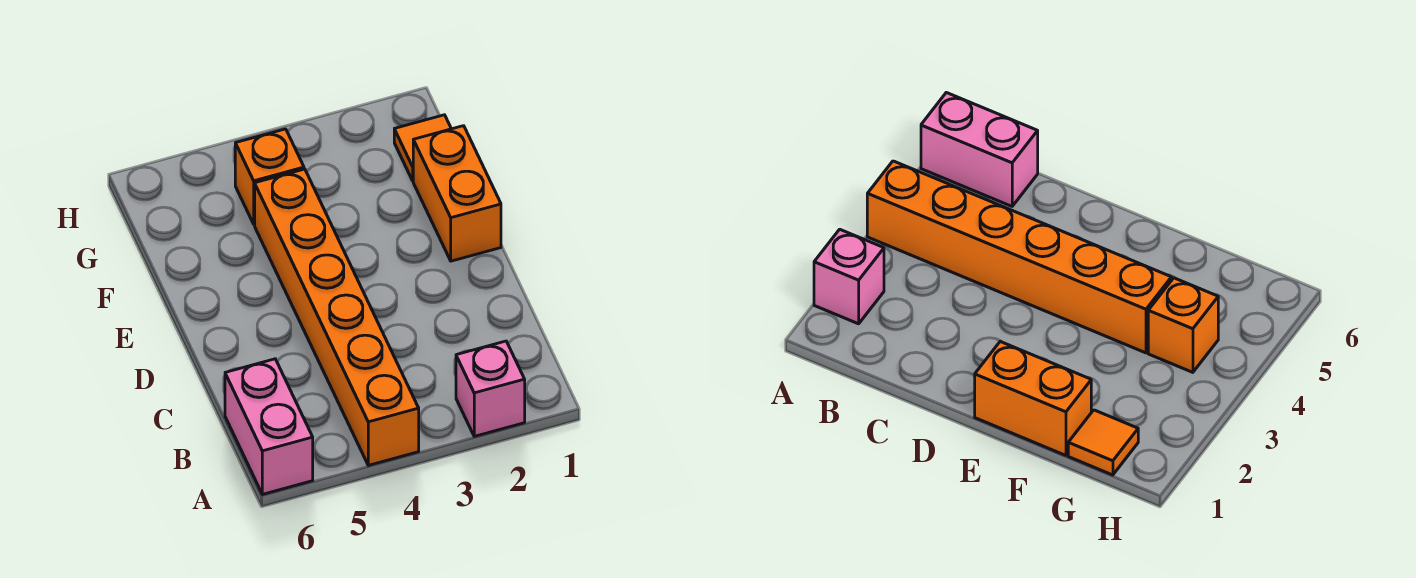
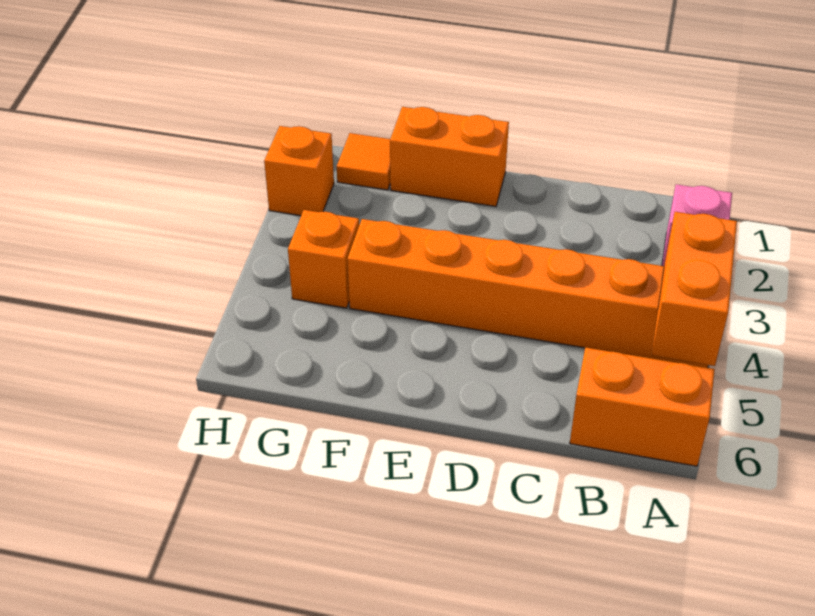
none -> orange brick A4:A5 level 2
pink brick A6:B6 level 1 -> orange brick A6:B6 level 1
none -> orange brick H2 level 1

